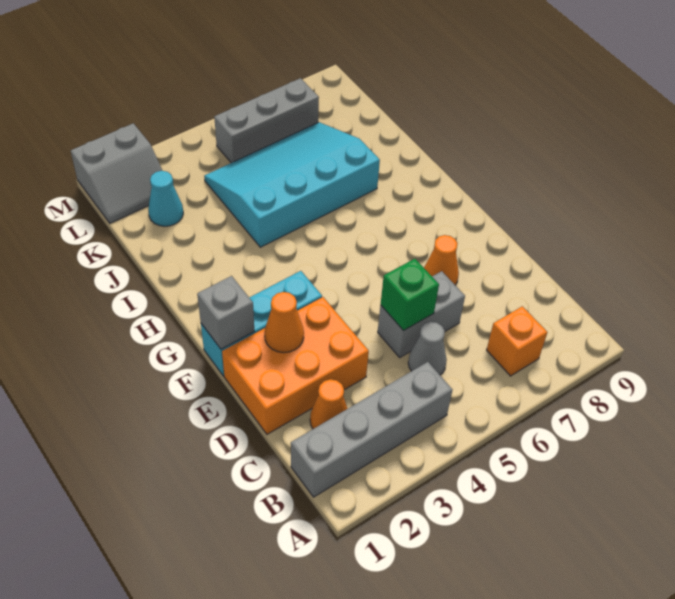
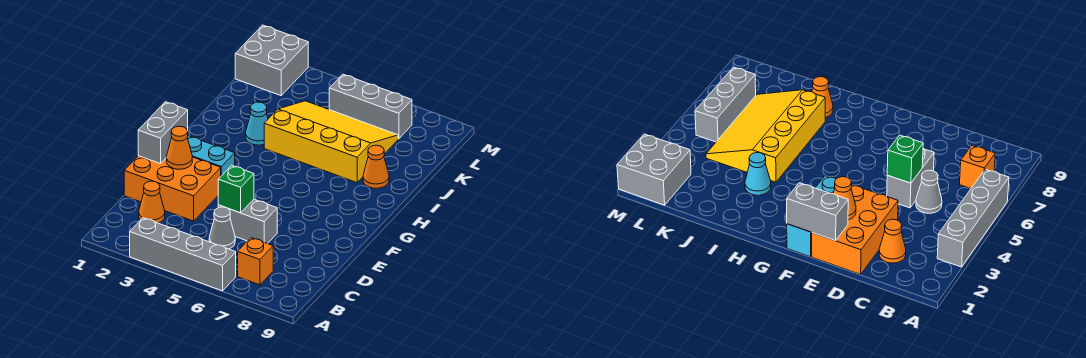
grey brick B1:B4 level 1 -> grey brick A3:A6 level 1
orange cone E7 level 1 -> orange cone I8 level 1
grey brick F1 level 2 -> grey brick E1:F1 level 2
cyan slope I4:K7 level 1 top I -> yellow slope I4:K7 level 1 top I
cyan cone K2 level 1 -> cyan cone I3 level 1
grey slope L1:M2 level 1 top M -> grey brick L1:M2 level 1

